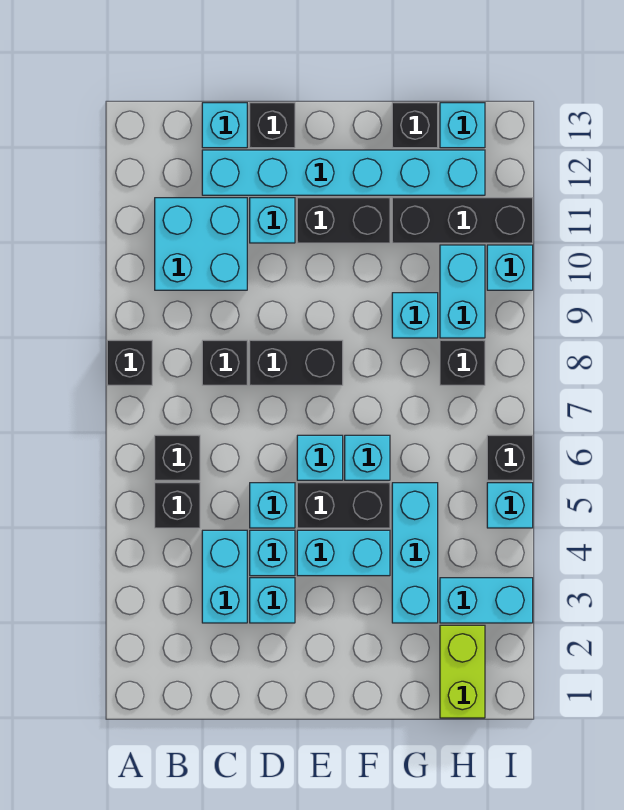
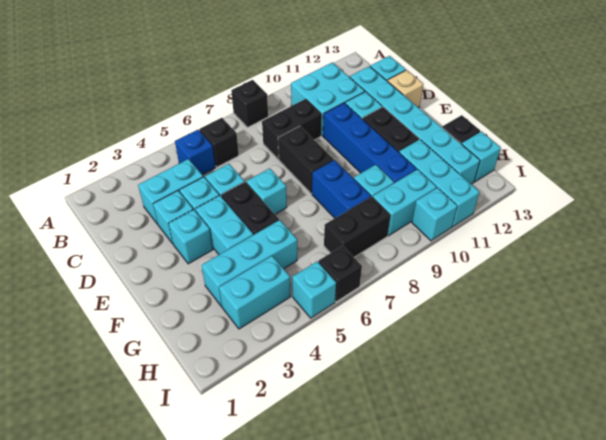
black brick B5 level 1 -> blue brick B5 level 1
black brick C8 level 1 -> black brick C8:C9 level 1
none -> blue brick D10:G10 level 1
black brick D13 level 1 -> tan brick D13 level 1
cyan brick F6 level 1 -> cyan brick E3 level 1
none -> blue brick F8:G8 level 1
black brick G11:I11 level 1 -> cyan brick G11:I11 level 1
lime brick H1:H2 level 1 -> none
cyan brick H3:I3 level 1 -> cyan brick H3:H4 level 1
black brick H8 level 1 -> black brick H7:H8 level 1

